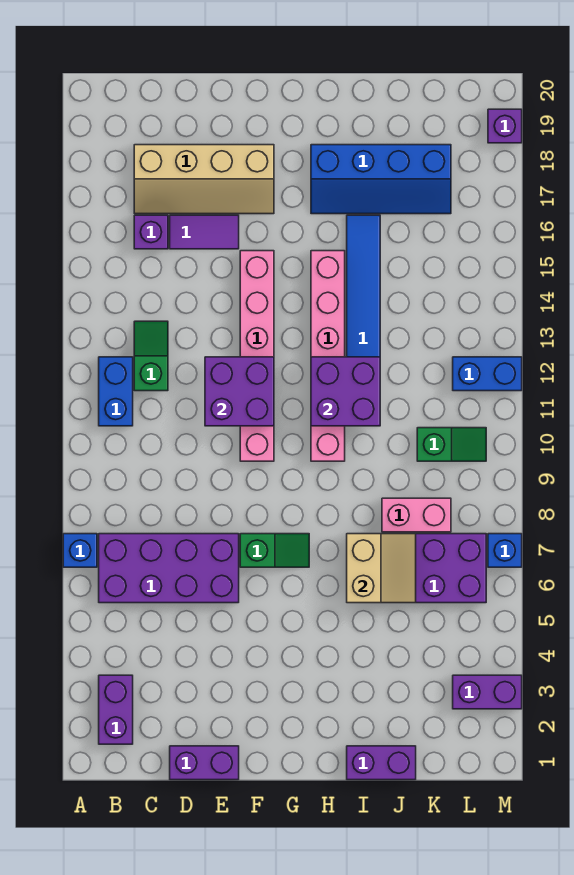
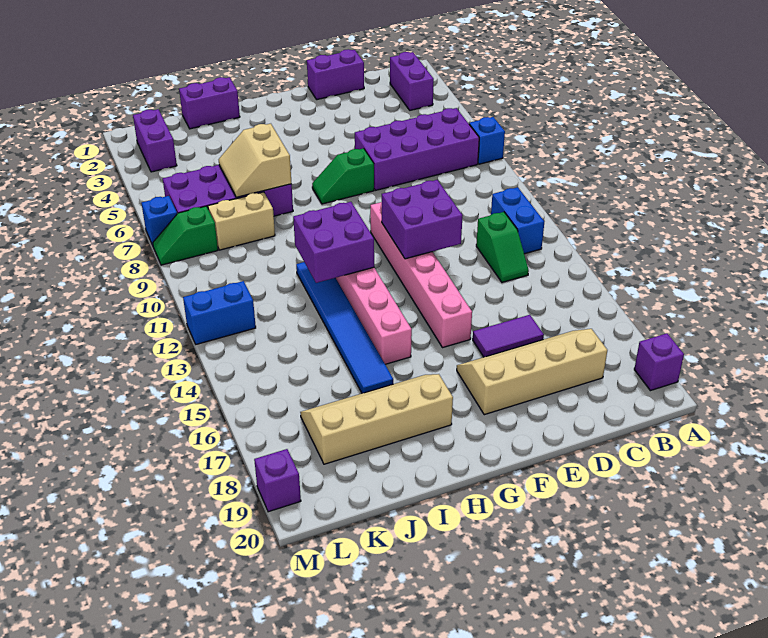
purple brick C16 level 1 -> purple brick A19 level 1
blue slope H17:K18 level 1 top 18 -> tan slope H17:K18 level 1 top 18
pink brick J8:K8 level 1 -> tan brick J8:K8 level 1
green slope K10:L10 level 1 top K -> green slope L8:M8 level 1 top L
purple brick L3:M3 level 1 -> purple brick L2:L3 level 1

